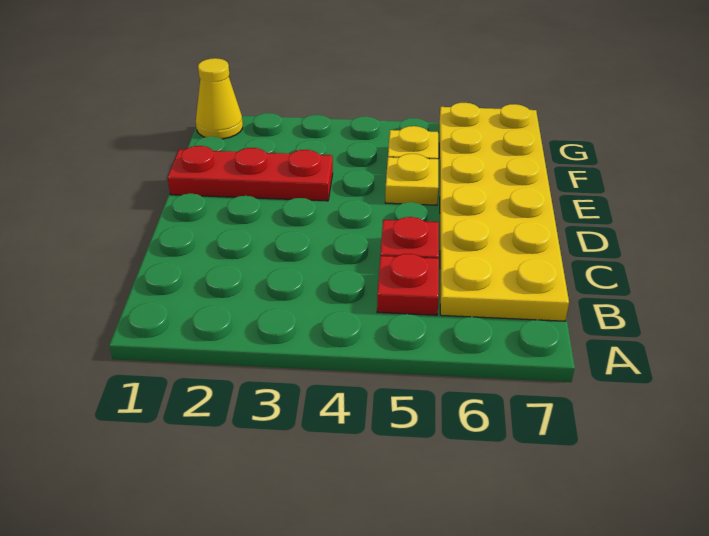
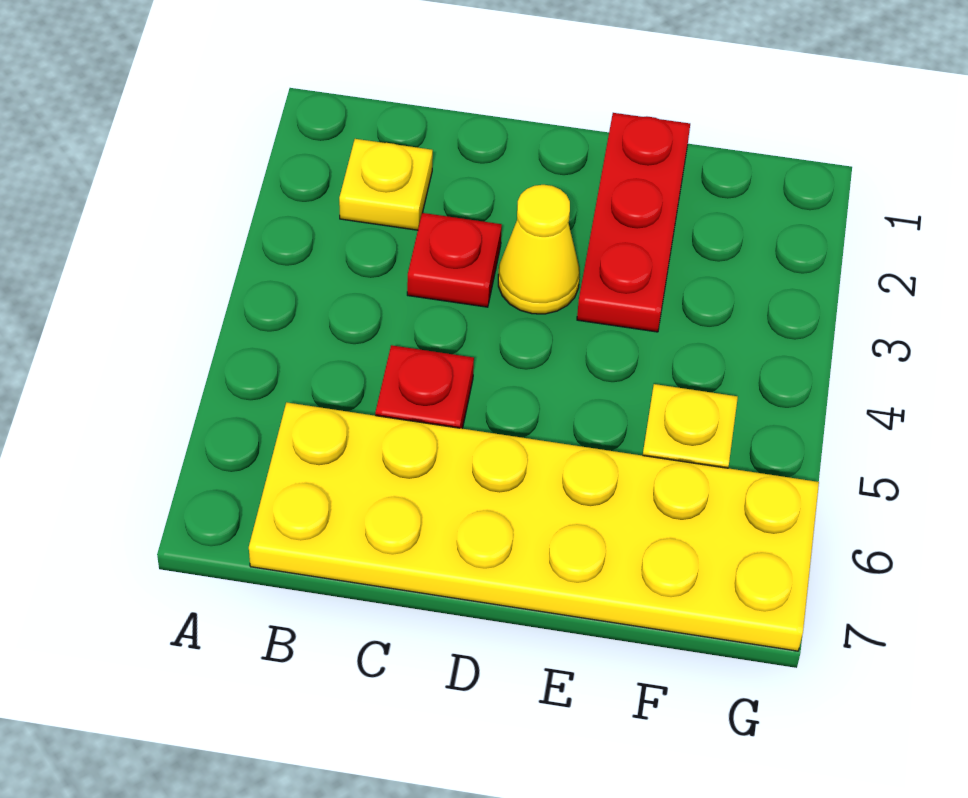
red plate B5 level 1 -> red plate C3 level 1
yellow plate E5 level 1 -> yellow plate B2 level 1
yellow cone G1 level 1 -> yellow cone D3 level 1

